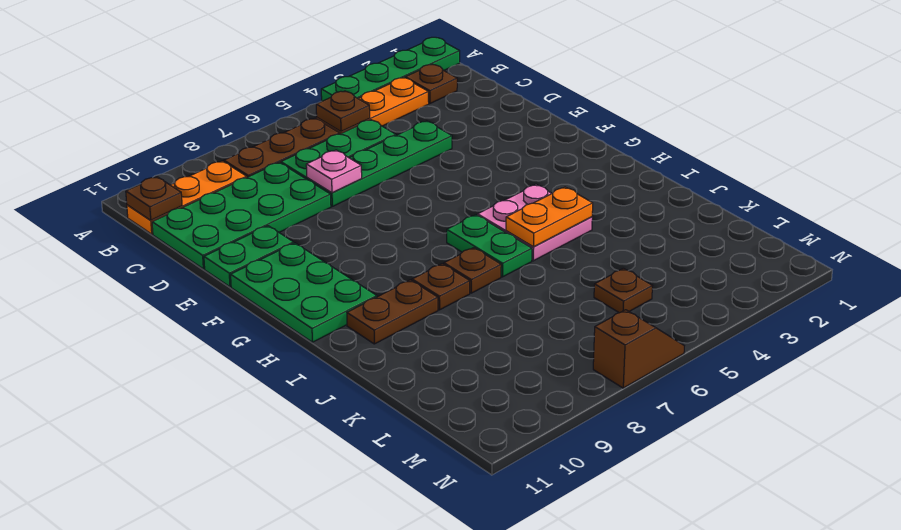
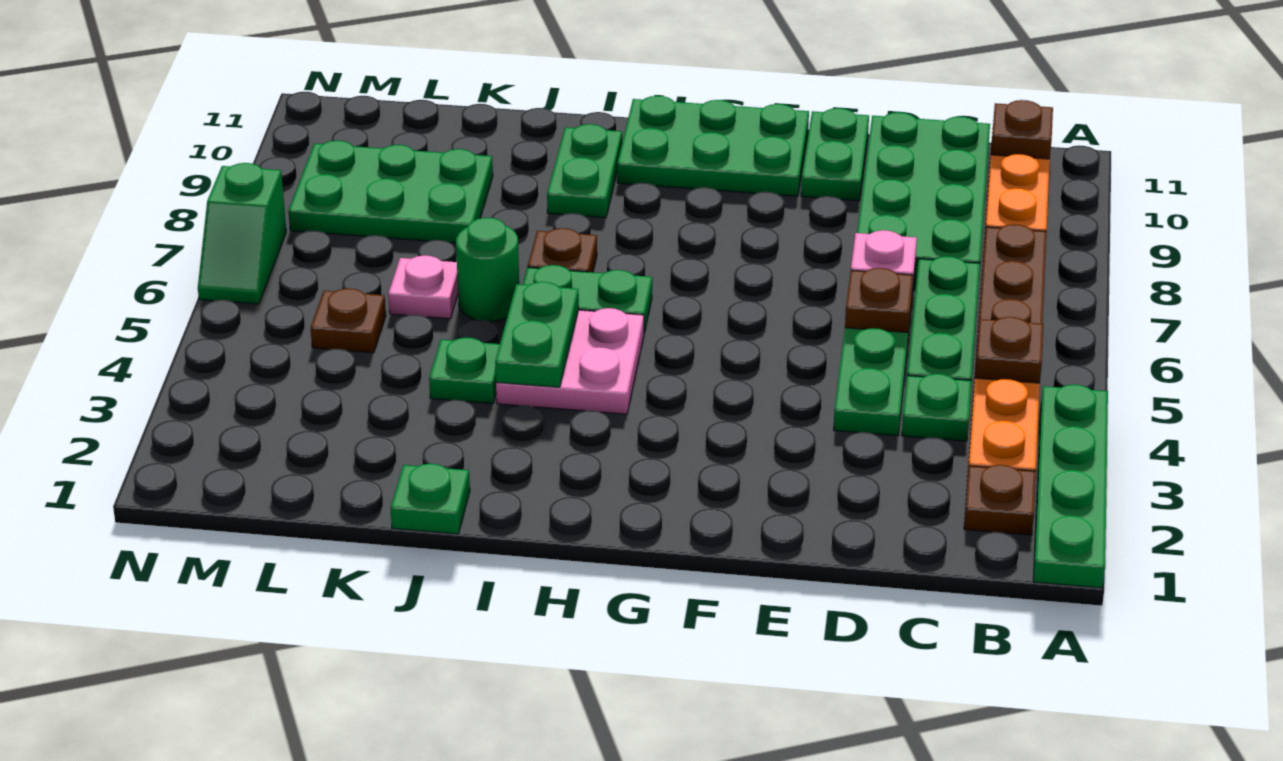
none -> green plate C4 level 1
orange plate I4:I5 level 2 -> green plate I4:I5 level 2
brown plate I8 level 1 -> brown plate D6 level 2
brown plate I9:I10 level 1 -> green plate I9:I10 level 1
none -> green plate J1 level 1
none -> green plate J4 level 1
none -> green round brick J6 level 1
none -> pink plate K6 level 1
none -> green plate K8:M9 level 1
brown slope N6:N7 level 1 top 7 -> green slope N6:N7 level 1 top 7

